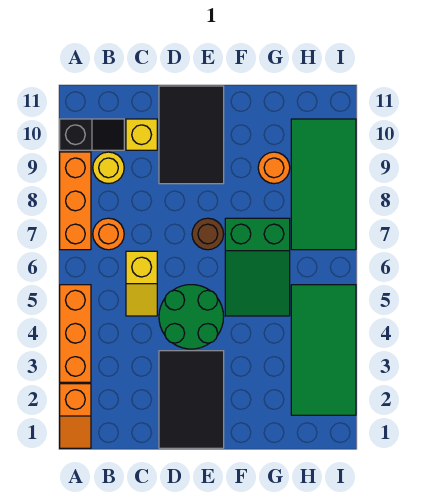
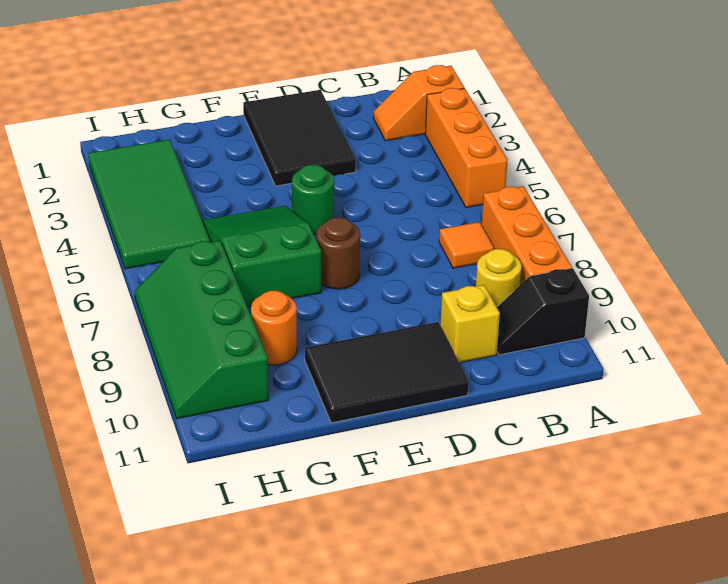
orange slope A1:A2 level 1 top 2 -> orange slope A2:B2 level 1 top A
orange round brick B7 level 1 -> orange tile B7 level 1
yellow slope C5:C6 level 1 top 6 -> none
green round brick D4:E5 level 1 -> green round brick E5 level 1
black tile D9:E11 level 1 -> black tile D10:F11 level 1
green tile H7:I10 level 1 -> green slope H7:I10 level 1 top H

